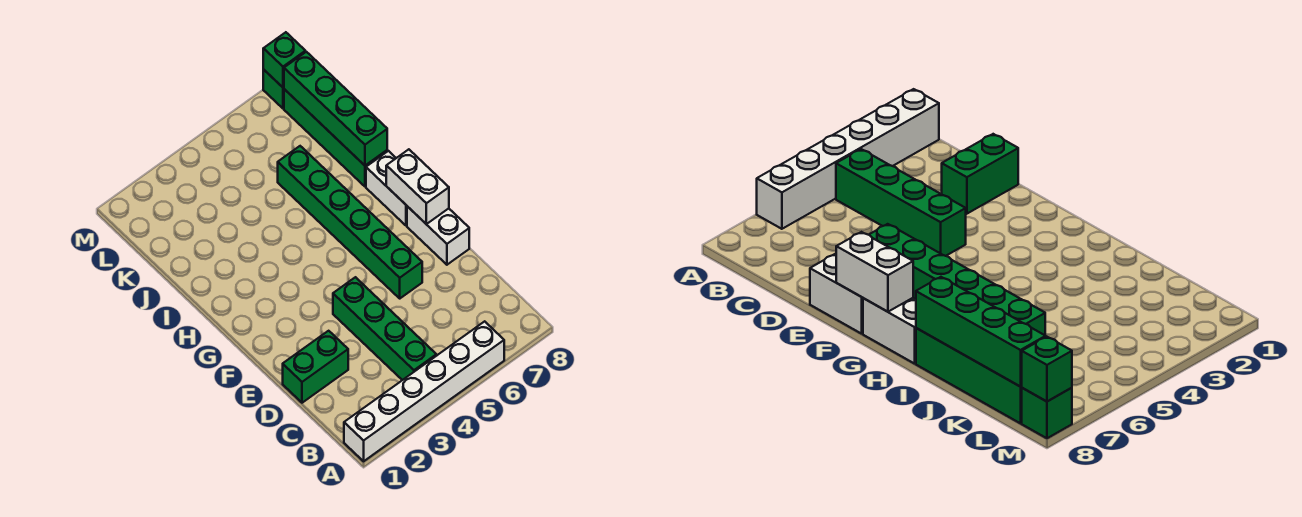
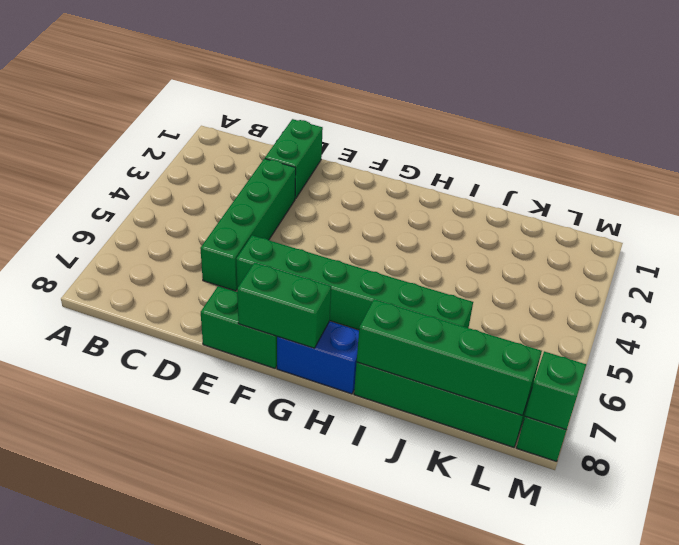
white brick A1:A6 level 1 -> none
green brick B4:E4 level 1 -> green brick D3:D6 level 1
white brick E8:F8 level 1 -> green brick E8:F8 level 1
white brick F8:G8 level 2 -> green brick F8:G8 level 2
white brick G8:H8 level 1 -> blue brick G8:H8 level 1

